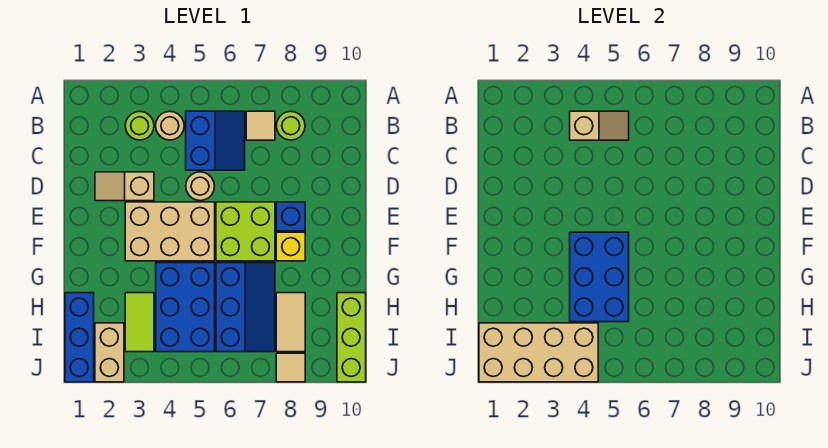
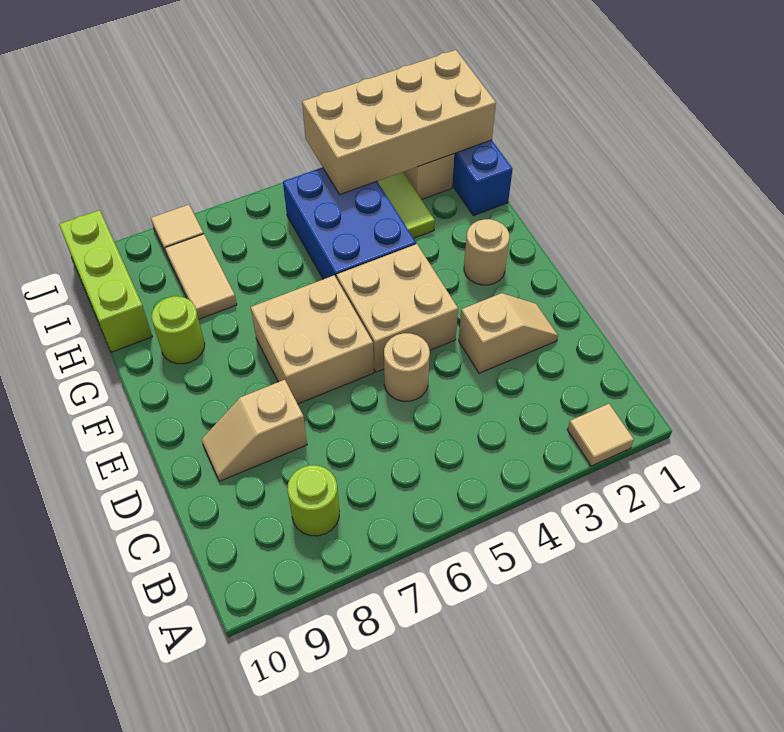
lime round brick B3 level 1 -> lime round brick G9 level 1
tan round brick B4 level 1 -> tan round brick F2 level 1
tan slope B4:B5 level 2 top 4 -> tan slope D8:D9 level 1 top 8
blue slope B5:C6 level 1 top 5 -> none
tan tile B7 level 1 -> tan tile A2 level 1
tan brick E3:F5 level 1 -> tan brick E4:F5 level 1
lime brick E6:F7 level 1 -> tan brick E6:F7 level 1
blue brick E8 level 1 -> none
blue brick F4:H5 level 2 -> none
yellow brick F8 level 1 -> none
blue slope G6:I7 level 1 top 6 -> none

